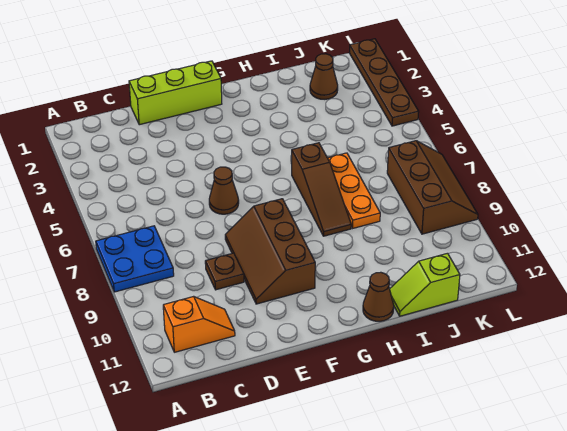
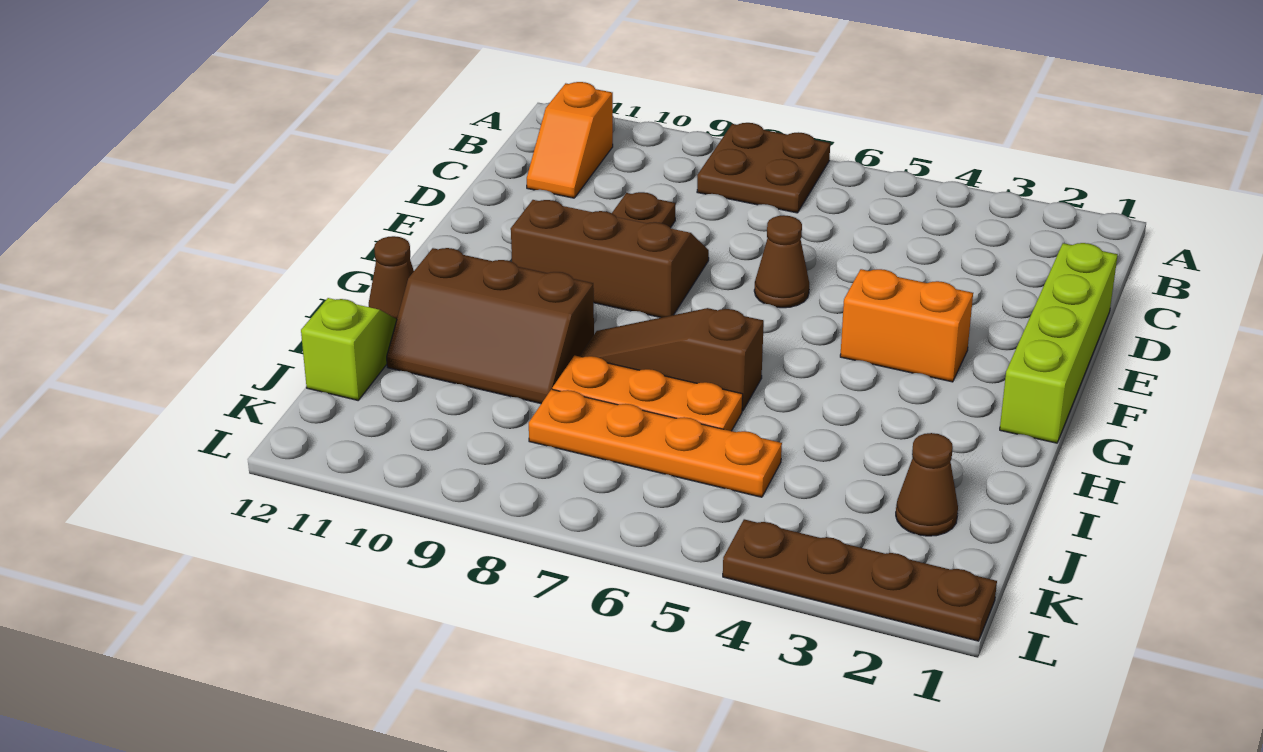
blue plate A7:B8 level 1 -> brown plate A7:B8 level 1
lime brick D1:F1 level 1 -> lime brick D1:G1 level 1
none -> orange brick F3:F4 level 1
none -> orange plate J5:J8 level 1
brown slope K7:L9 level 1 top K -> brown slope H9:I11 level 1 top H

